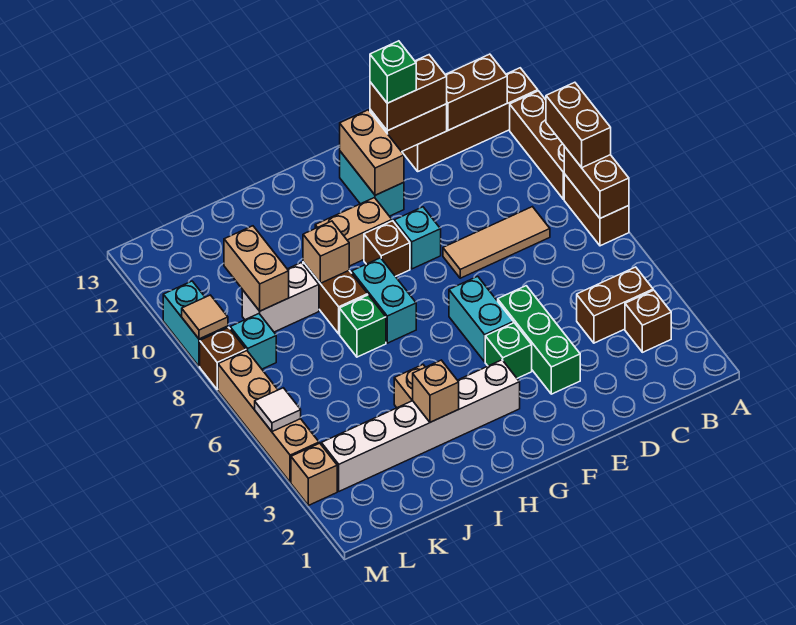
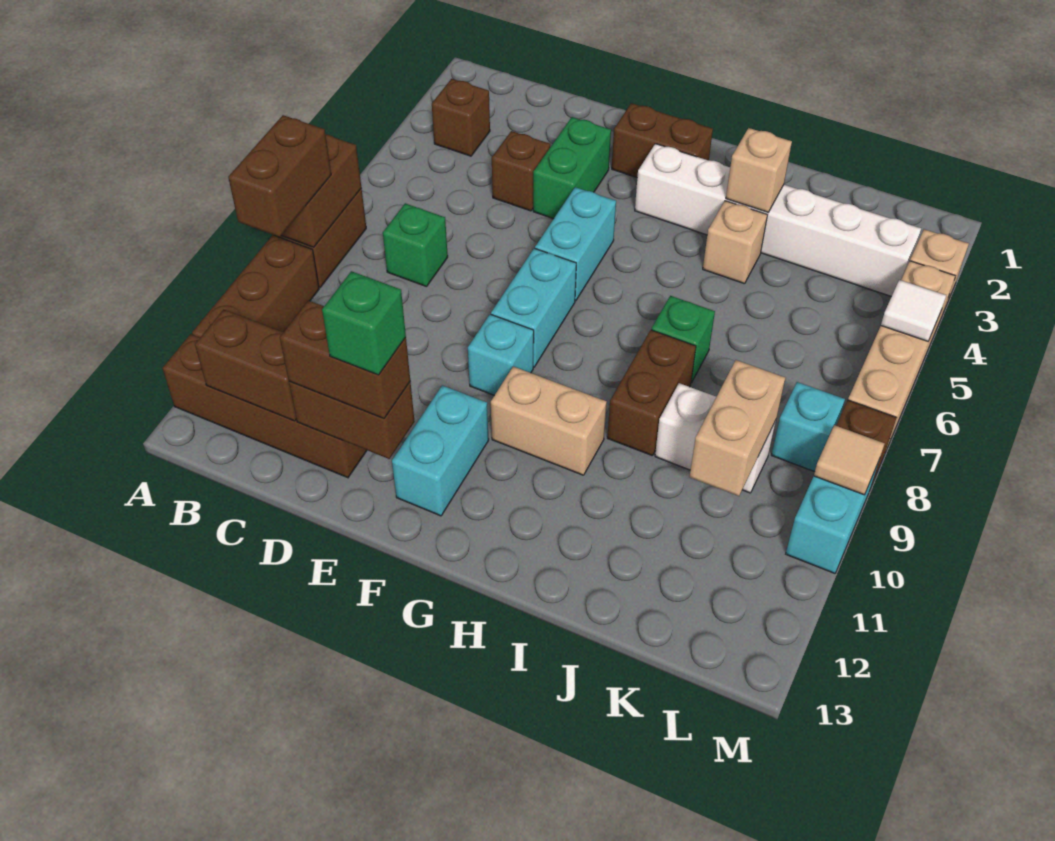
brown brick B4:C4 level 1 -> brown brick F2:G2 level 1
tan tile C8:E8 level 1 -> none
green brick E3:E5 level 1 -> green brick E3:E4 level 1
green brick F4 level 1 -> green brick C7 level 1
tan brick F11:F12 level 2 -> none
brown brick G9 level 1 -> brown brick D4 level 1
cyan brick H7:H8 level 1 -> cyan brick F7:F8 level 1
tan brick I9 level 2 -> none

